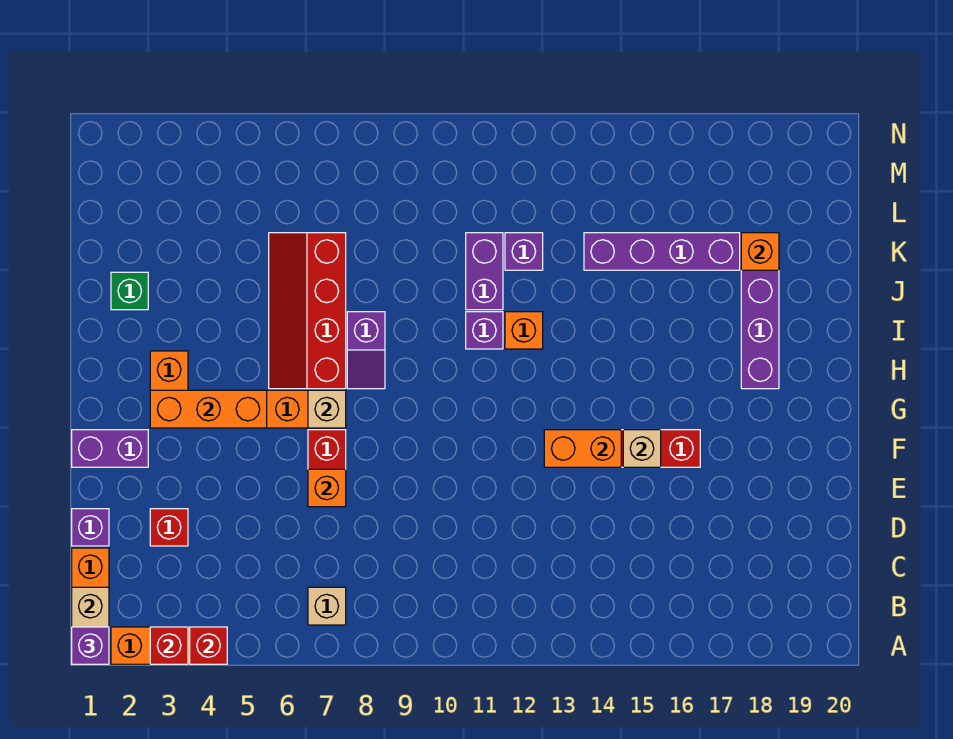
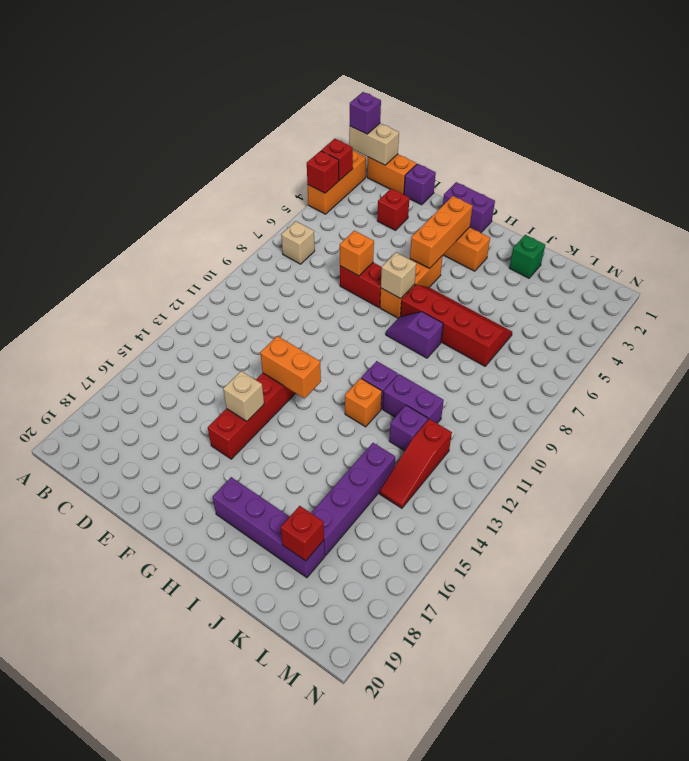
purple brick F1:F2 level 1 -> purple brick F1:G1 level 1
orange brick F13:F14 level 2 -> orange brick F13:G13 level 2
orange brick K18 level 2 -> red brick K18 level 2
none -> red slope L12:L14 level 1 top 12

